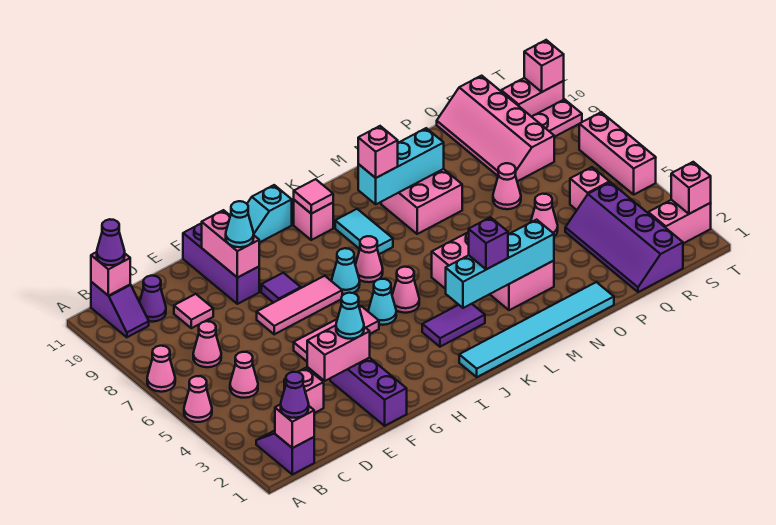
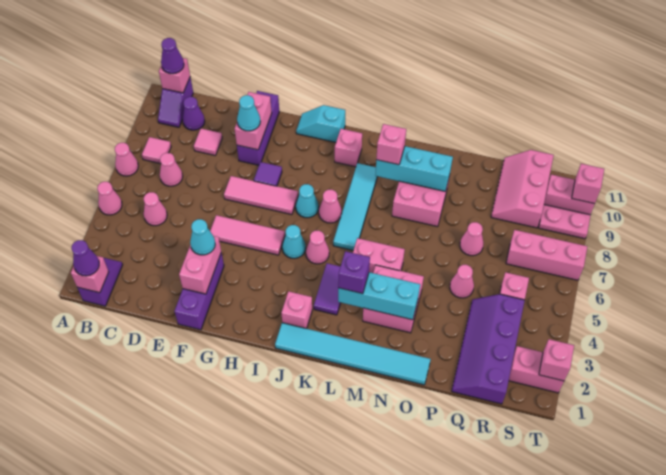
pink brick D3 level 1 -> pink brick J2 level 1
pink brick E3:F3 level 2 -> pink brick F2:F3 level 2
purple tile J3:K3 level 1 -> purple tile K3:K4 level 1
pink tile J10 level 2 -> pink tile B8 level 1
cyan brick K3:N3 level 2 -> cyan brick L3:N3 level 2
cyan tile K8:K9 level 1 -> cyan tile K6:K9 level 1
pink slope Q8:R11 level 1 top R -> pink slope Q9:R11 level 1 top R
pink brick T5:T7 level 1 -> pink brick R7:T7 level 1

